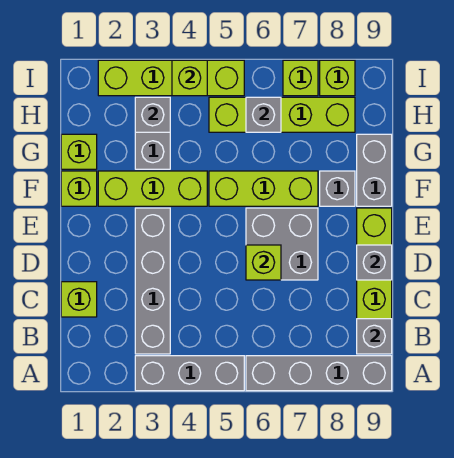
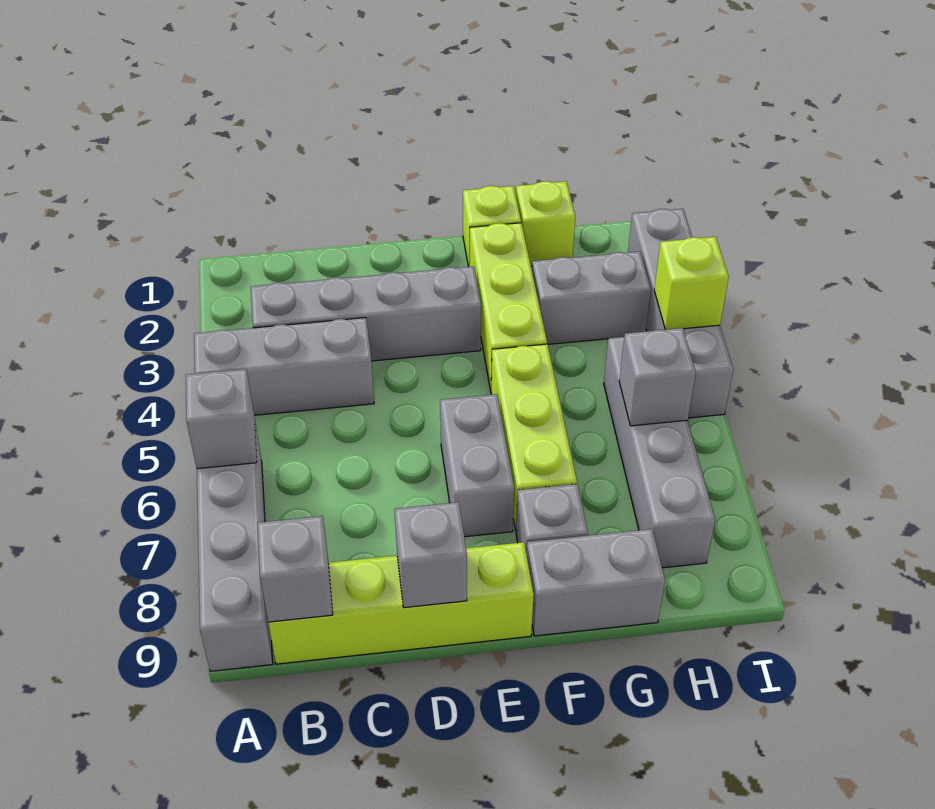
grey brick A3:A5 level 1 -> grey brick A4:C4 level 1
lime brick C1 level 1 -> none
grey brick D6:E7 level 1 -> grey brick E6:E7 level 1
lime brick D6 level 2 -> none
grey brick H3 level 2 -> grey brick A6 level 2
lime brick H5:H8 level 1 -> grey brick H5:H8 level 1
lime brick I2:I5 level 1 -> grey brick I2:I5 level 1
lime brick I7 level 1 -> none
lime brick I8 level 1 -> none

